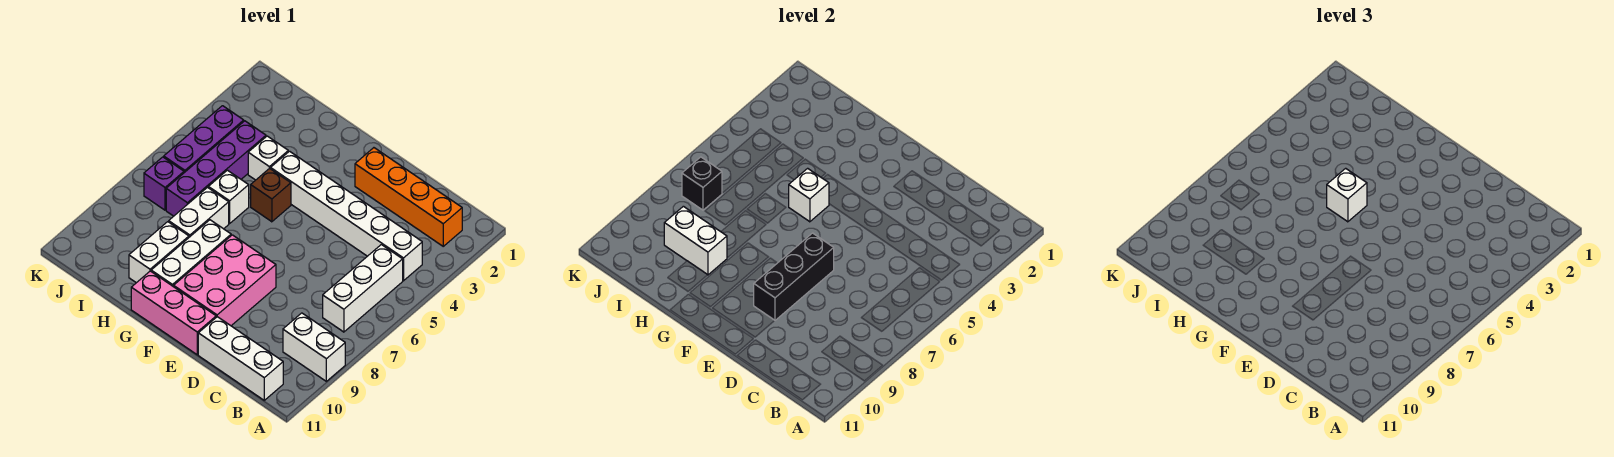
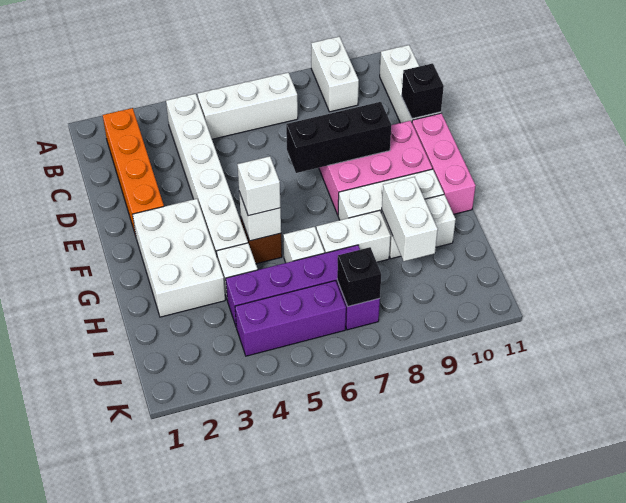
none -> black brick D11 level 2
none -> white brick F2:H3 level 1

